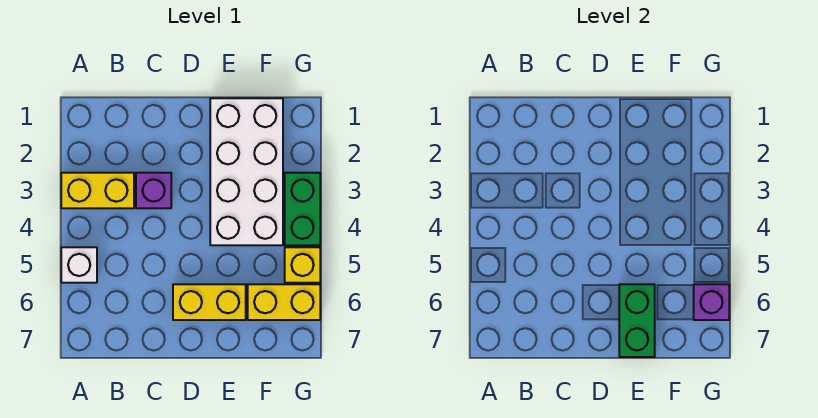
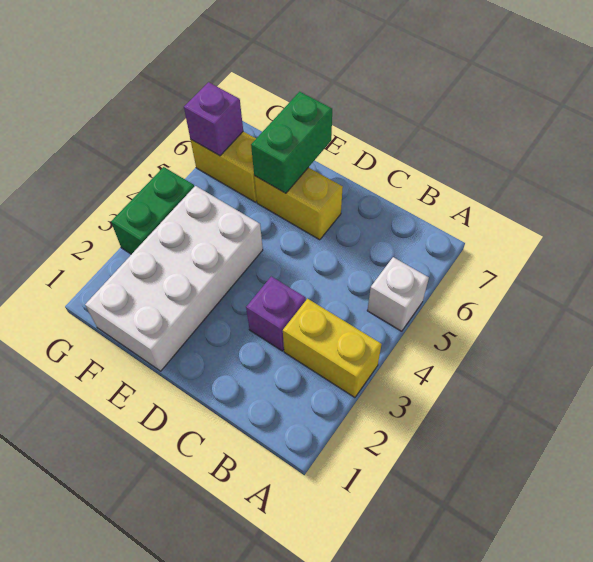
yellow brick G5 level 1 -> none

